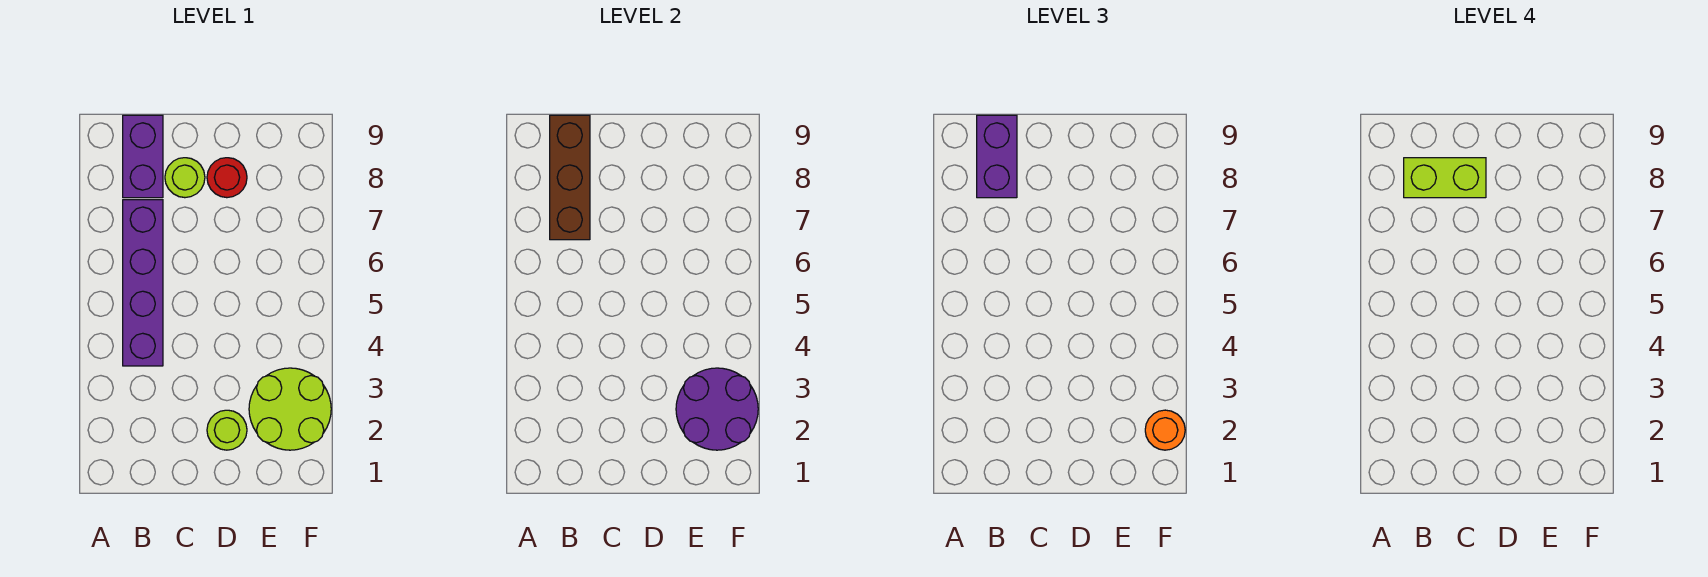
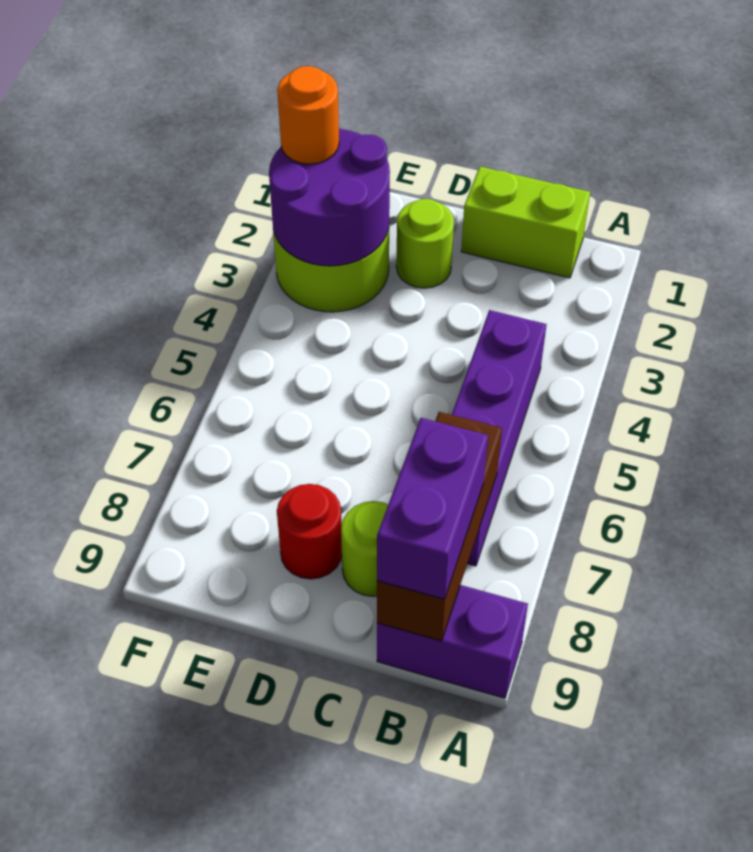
purple brick B8:B9 level 1 -> purple brick A9:B9 level 1
lime brick B8:C8 level 4 -> lime brick B1:C1 level 1

